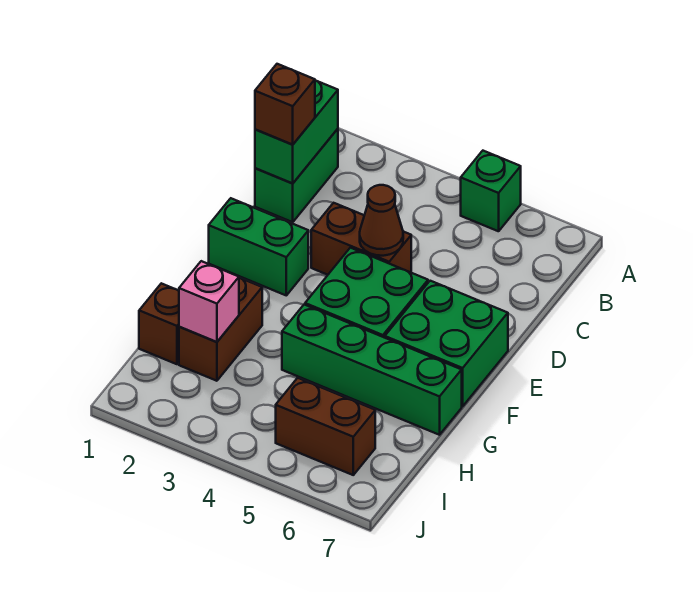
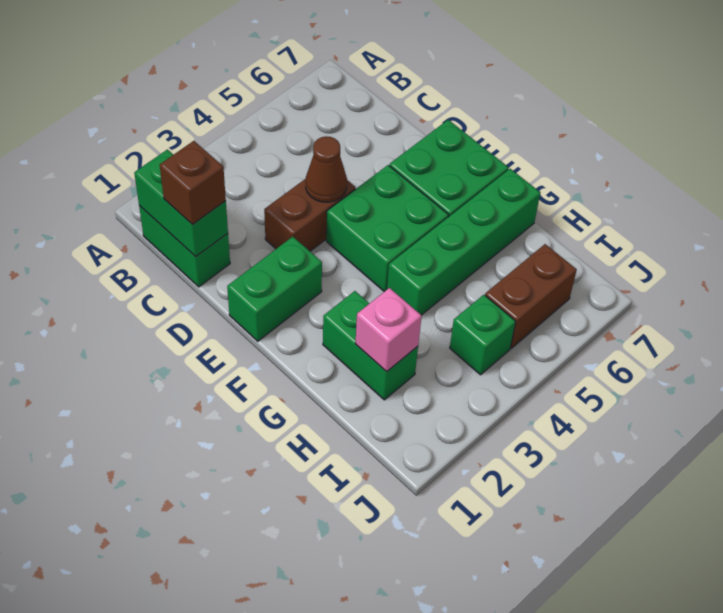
green brick A5 level 1 -> green brick I4 level 1
brown brick G2:H2 level 1 -> green brick G2:H2 level 1
brown brick H1 level 1 -> none

